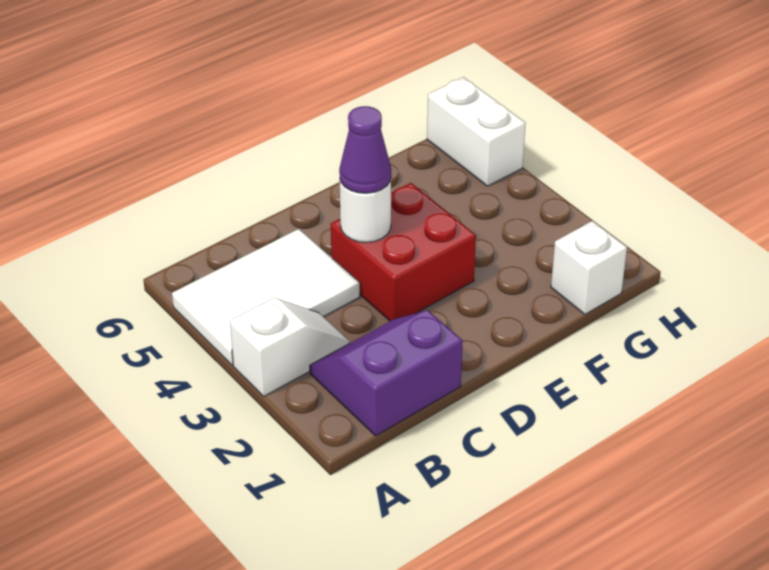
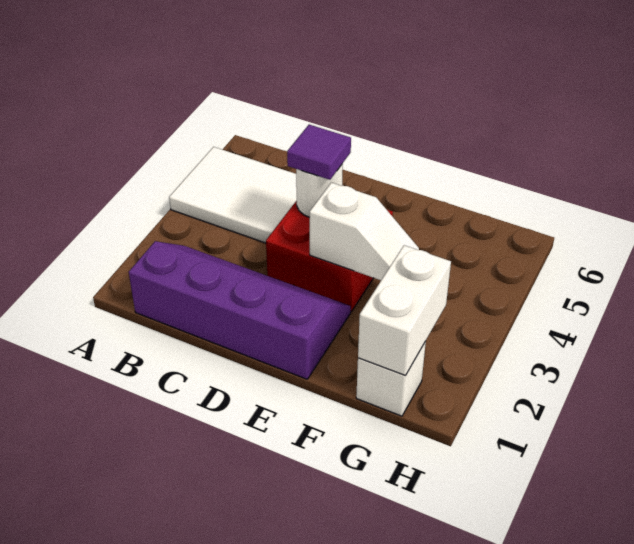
white slope A3:B3 level 1 top A -> white slope E3:F3 level 2 top E
purple slope B1:C2 level 1 top 1 -> purple slope B1:E2 level 1 top 1
purple cone D4 level 3 -> purple tile D4 level 3
white brick H5:H6 level 1 -> white brick G1:G2 level 2

